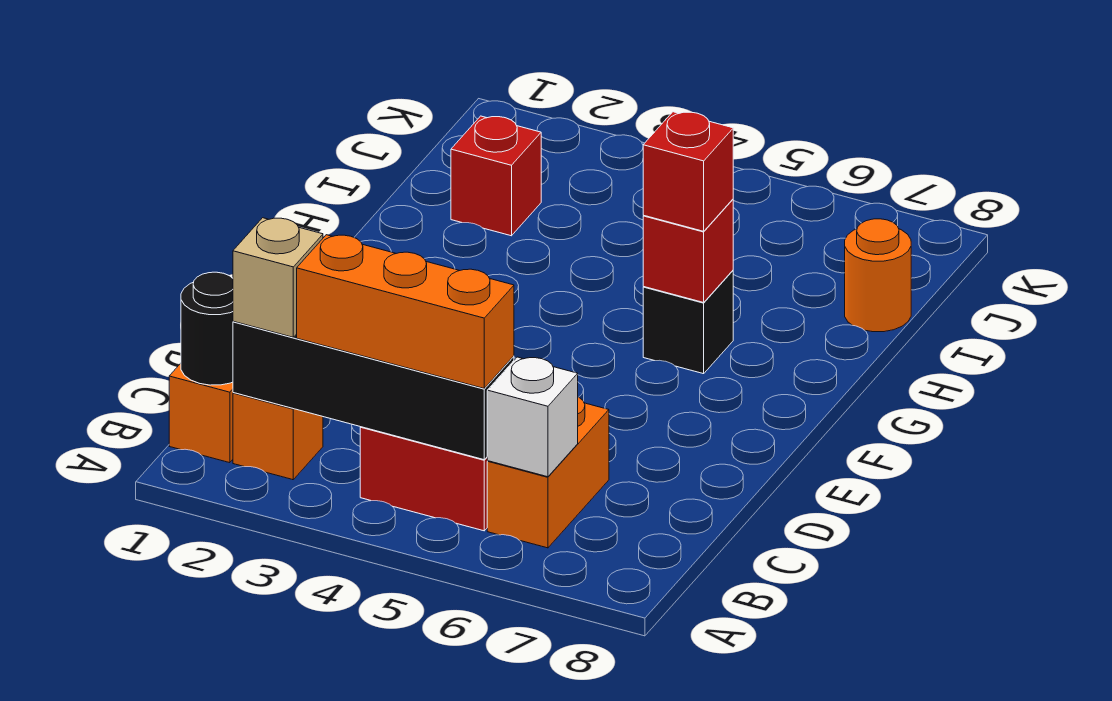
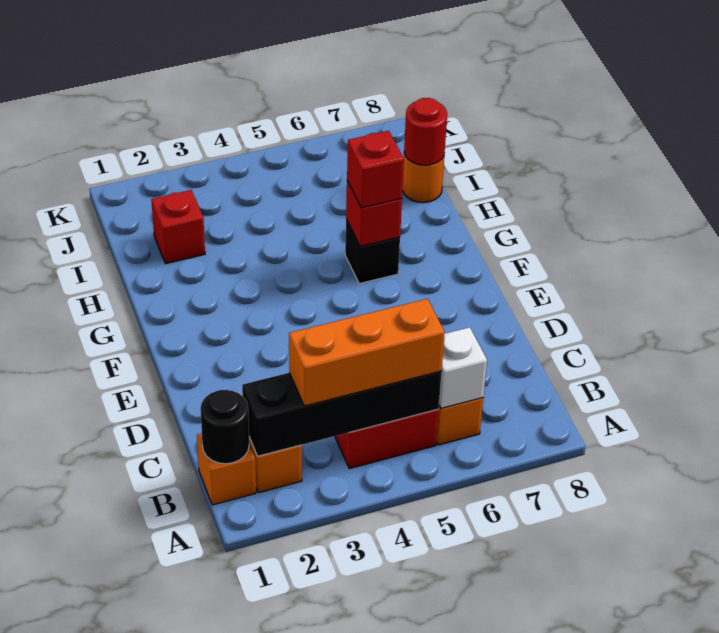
tan brick B2 level 3 -> none
none -> red round brick I8 level 2

